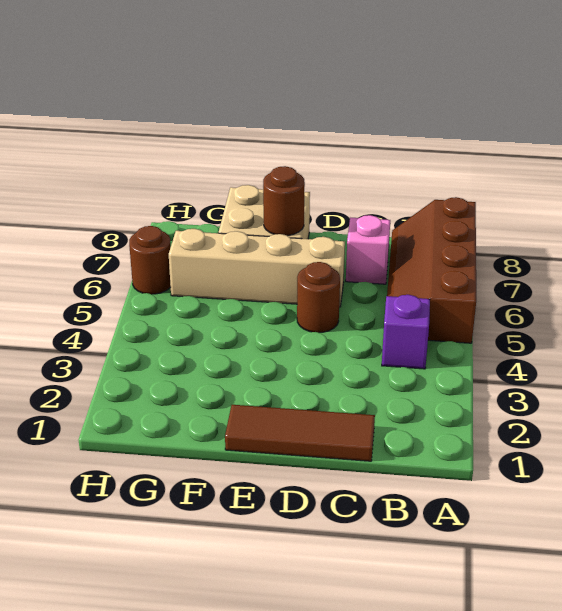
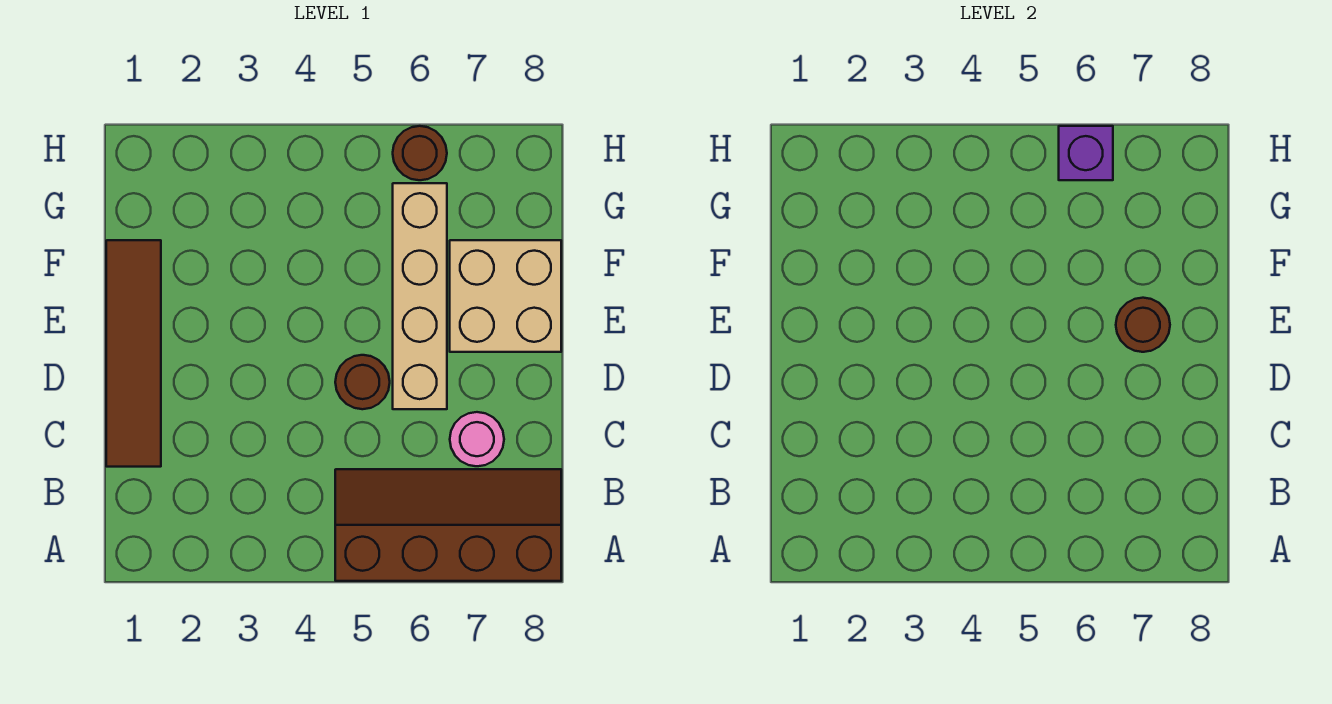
purple brick B4 level 1 -> purple brick H6 level 2
brown tile C1:E1 level 1 -> brown tile C1:F1 level 1
pink brick C7 level 1 -> pink round brick C7 level 1

